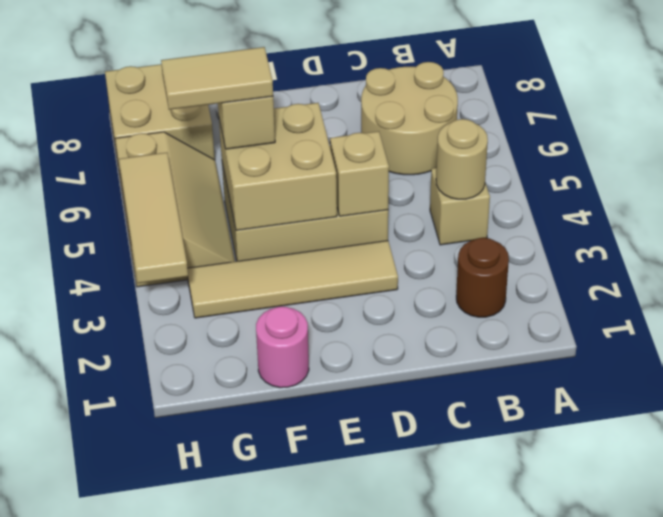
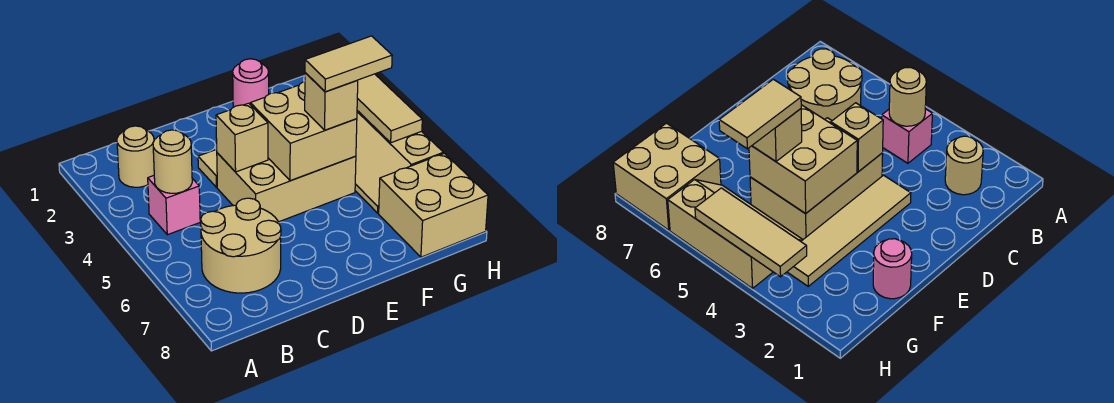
brown round brick B2 level 1 -> tan round brick B2 level 1
tan brick B4 level 1 -> pink brick B4 level 1

